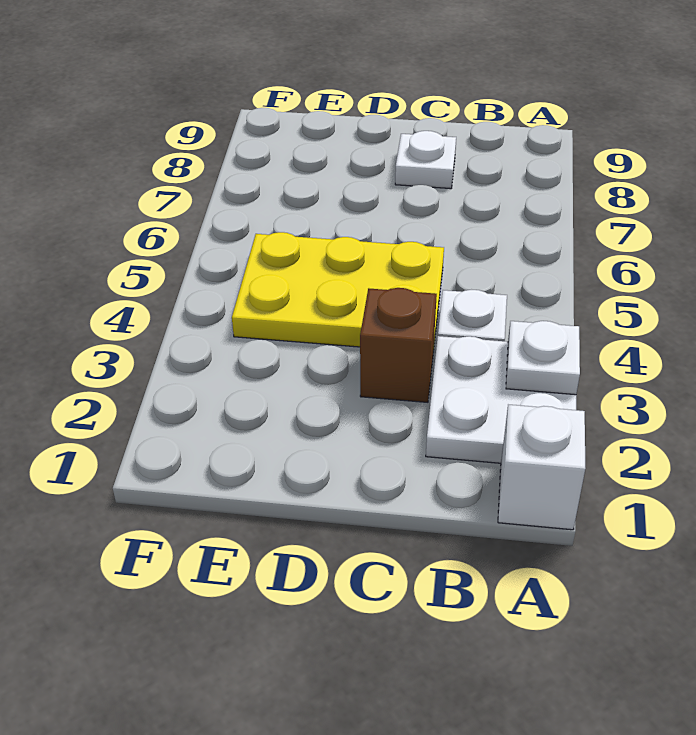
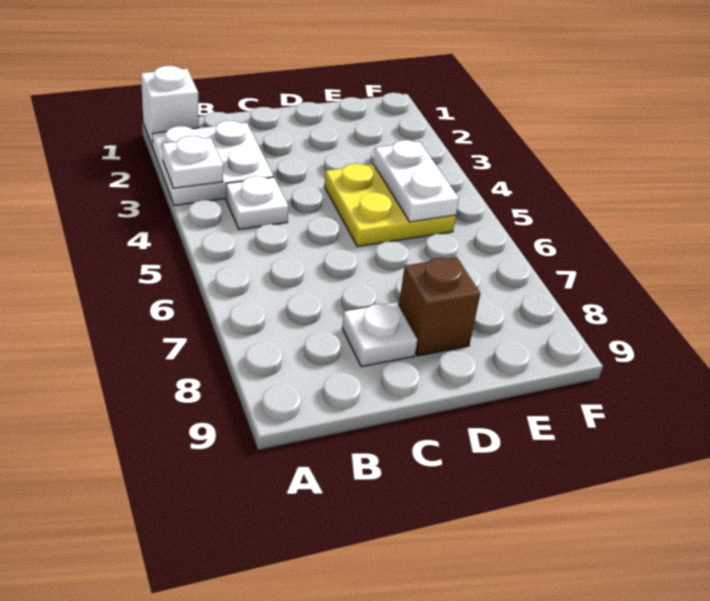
brown brick C3 level 1 -> brown brick D8 level 1
yellow plate C4:E5 level 1 -> yellow plate D4:E5 level 1
none -> white plate E4:E5 level 2

